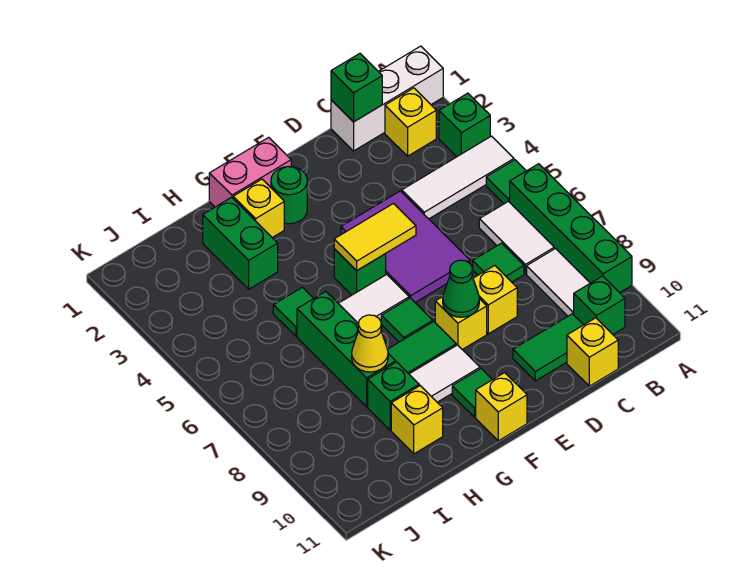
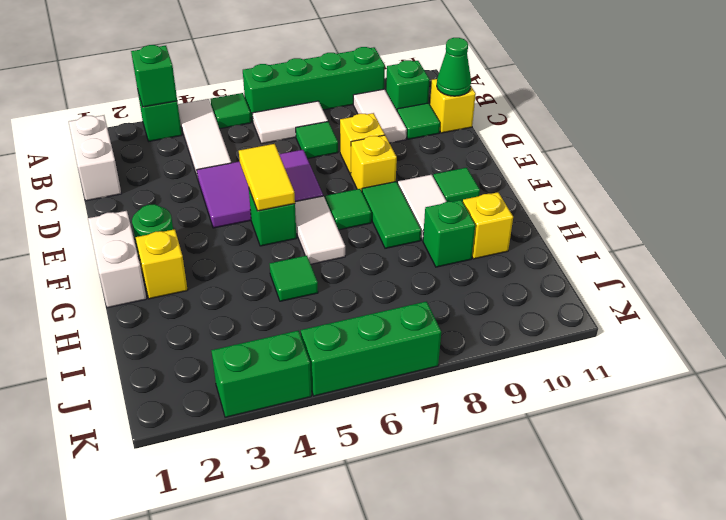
white brick A1:C1 level 1 -> white brick B1:C1 level 1
yellow brick B2 level 1 -> none
white tile B8:B9 level 1 -> white tile B9:C9 level 1
green brick C1 level 2 -> green brick A3 level 2
green tile C10:D10 level 1 -> green tile C10 level 1
green cone E8 level 2 -> green cone C11 level 2
pink brick F1:G1 level 1 -> white brick F1:G1 level 1
yellow brick F11 level 1 -> none
green brick H2:H3 level 1 -> green brick K3:K4 level 1
green brick H6:H8 level 1 -> green brick K5:K7 level 1
yellow cone H8 level 2 -> none

